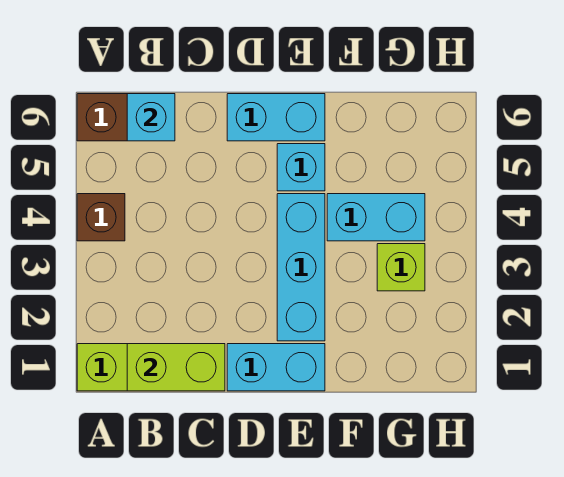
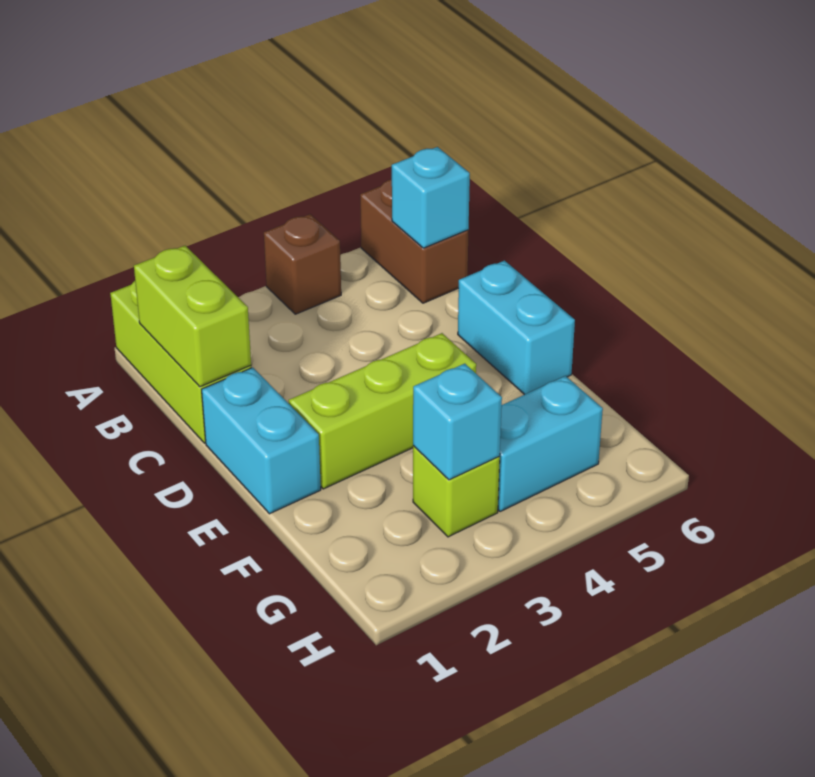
cyan brick E2:E4 level 1 -> lime brick E2:E4 level 1
cyan brick E5 level 1 -> cyan brick G3 level 2
cyan brick F4:G4 level 1 -> cyan brick G4:G5 level 1

